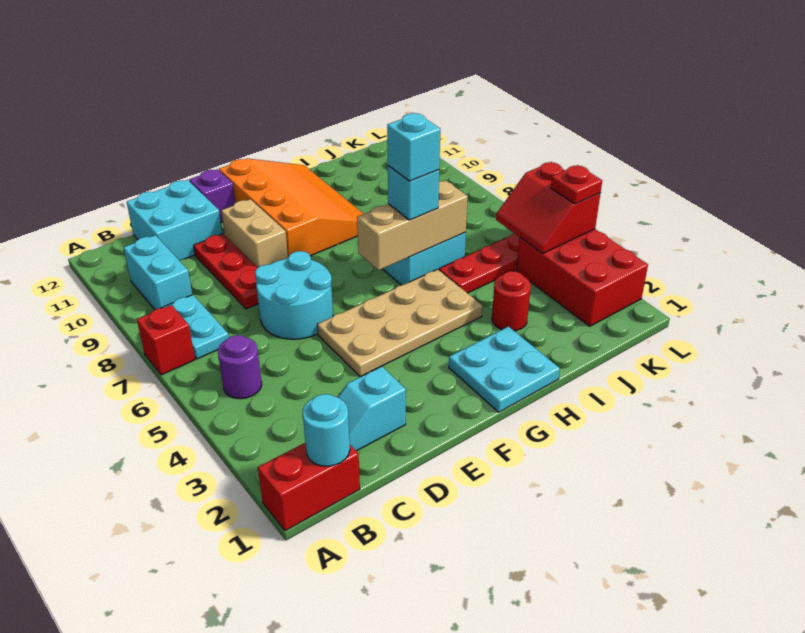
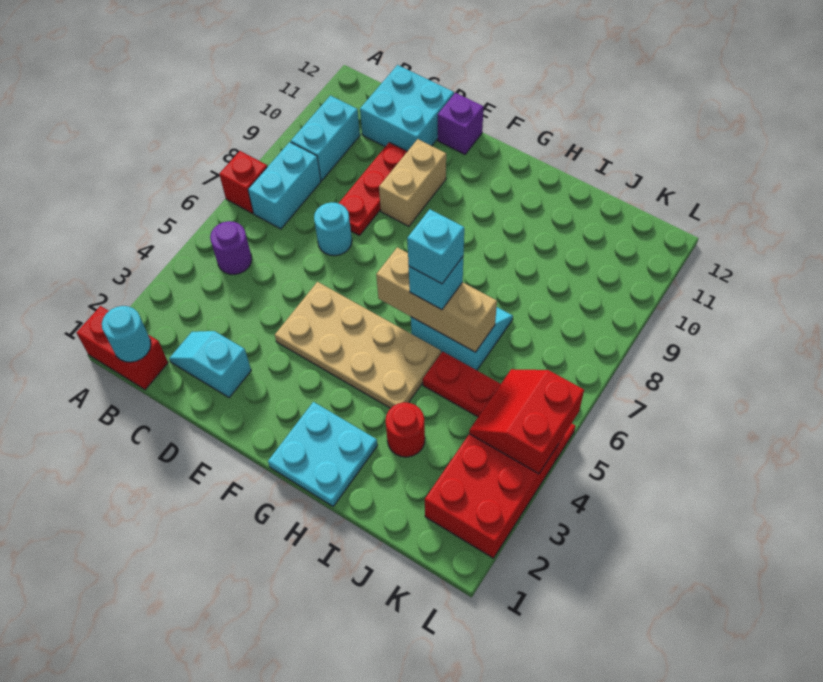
cyan plate B7:B8 level 1 -> cyan brick B7:B8 level 1
cyan round brick D6:E7 level 1 -> cyan round brick D7 level 1
orange slope F9:H12 level 1 top F -> none
red plate L4 level 3 -> none

